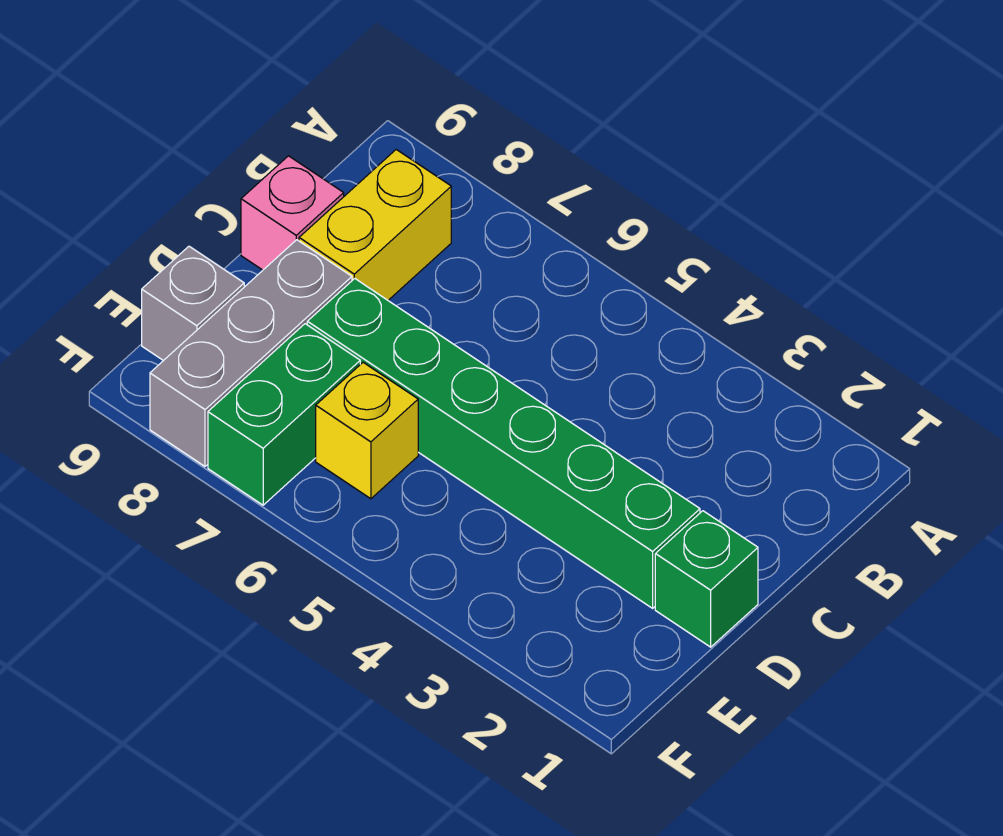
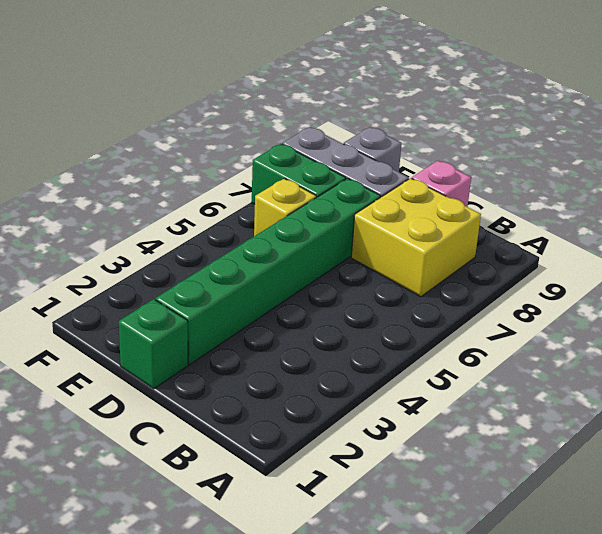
yellow brick B8:C8 level 1 -> yellow brick B7:C8 level 1

